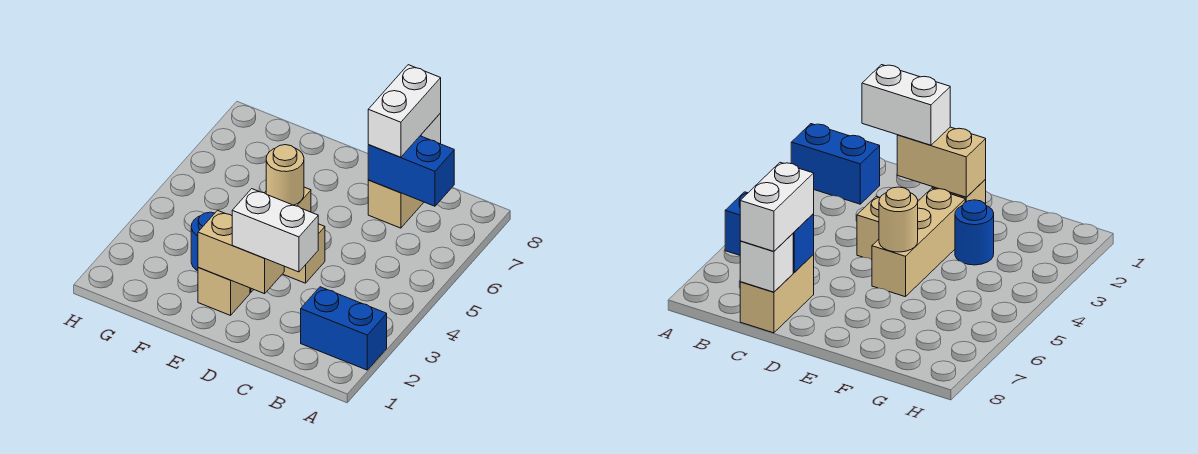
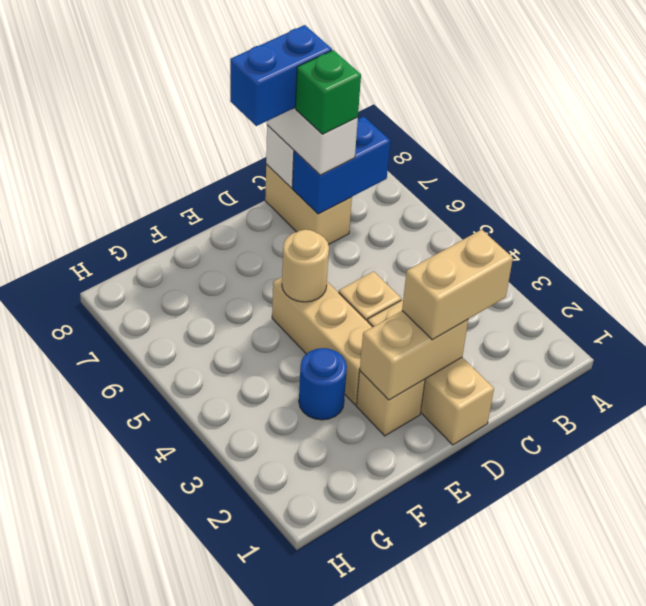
blue brick A2:B2 level 1 -> blue brick C8:D8 level 4
white brick C2:D2 level 3 -> tan brick C2:D2 level 3
none -> green brick C7 level 4
none -> tan brick D1:D3 level 1

